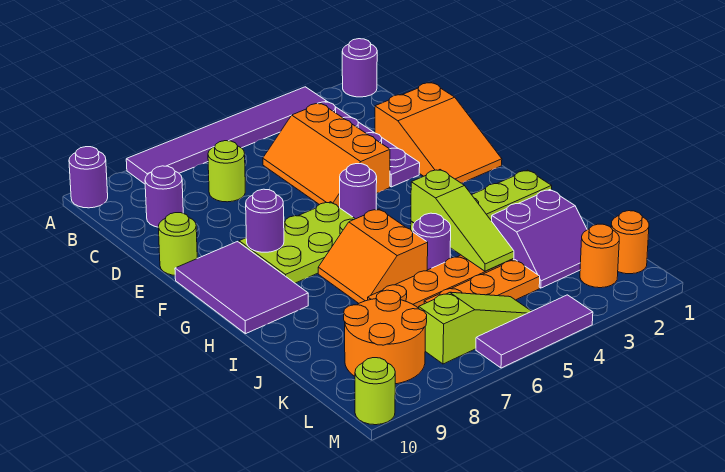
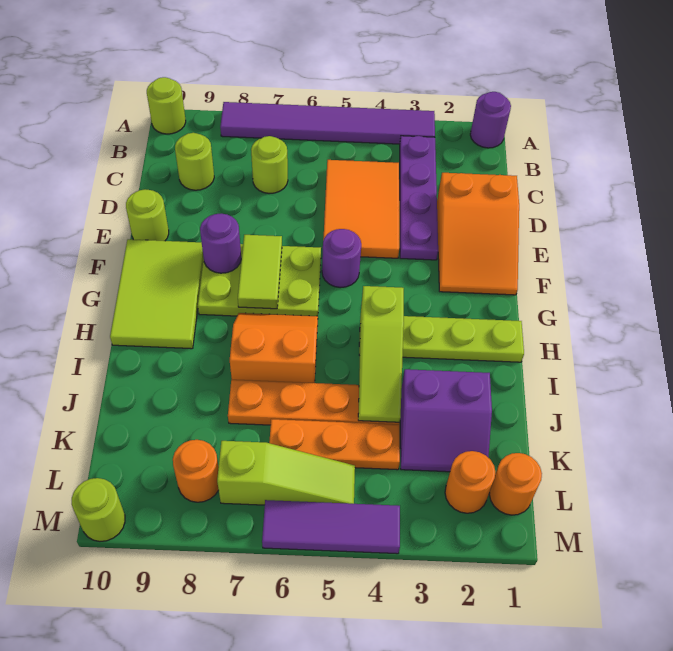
purple round brick A10 level 1 -> lime round brick A10 level 1
orange slope C4:E5 level 1 top 4 -> orange tile C4:E5 level 1
purple round brick C9 level 1 -> lime round brick C9 level 1
none -> lime tile F7:G7 level 2
purple tile F9:H10 level 1 -> lime tile F9:H10 level 1
orange slope H6:I7 level 1 top 6 -> orange slope H6:I7 level 1 top I
purple round brick I5 level 1 -> none
orange round brick K8:L9 level 1 -> orange round brick L8 level 1

